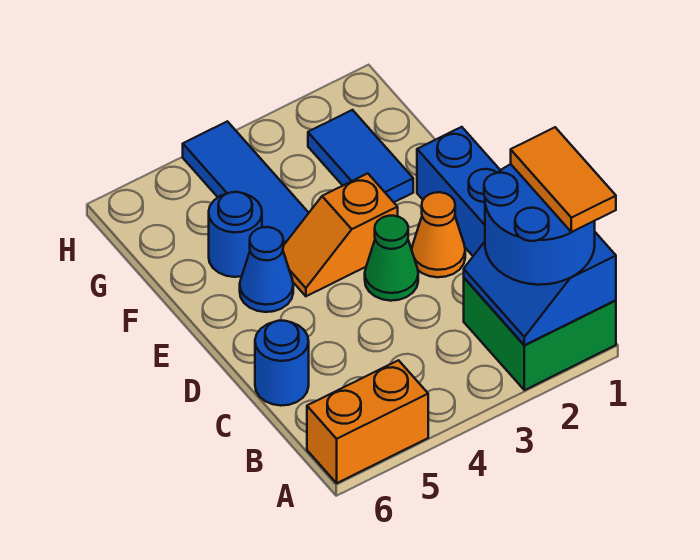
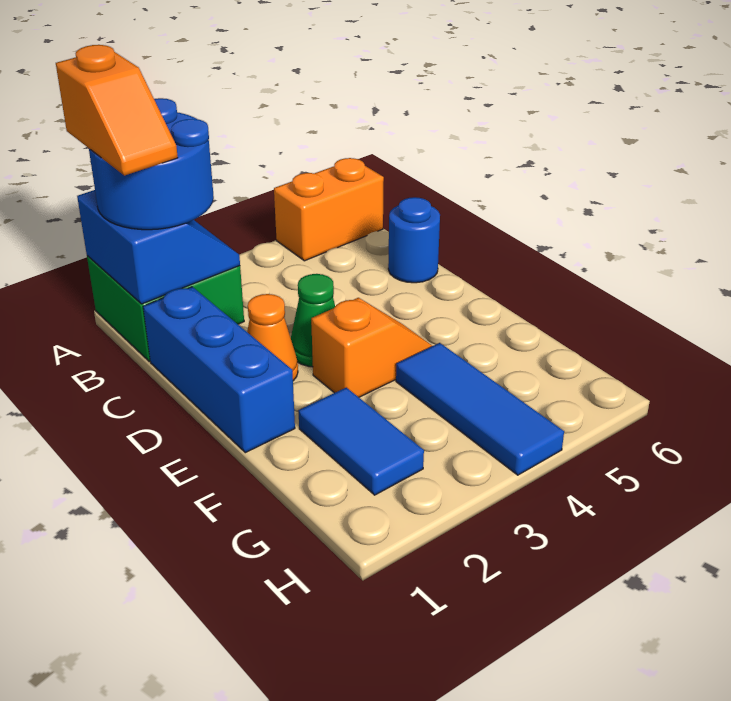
orange tile A1:B1 level 4 -> orange slope A1:B1 level 4 top A
blue cone E5 level 1 -> none
blue round brick F5 level 1 -> none

